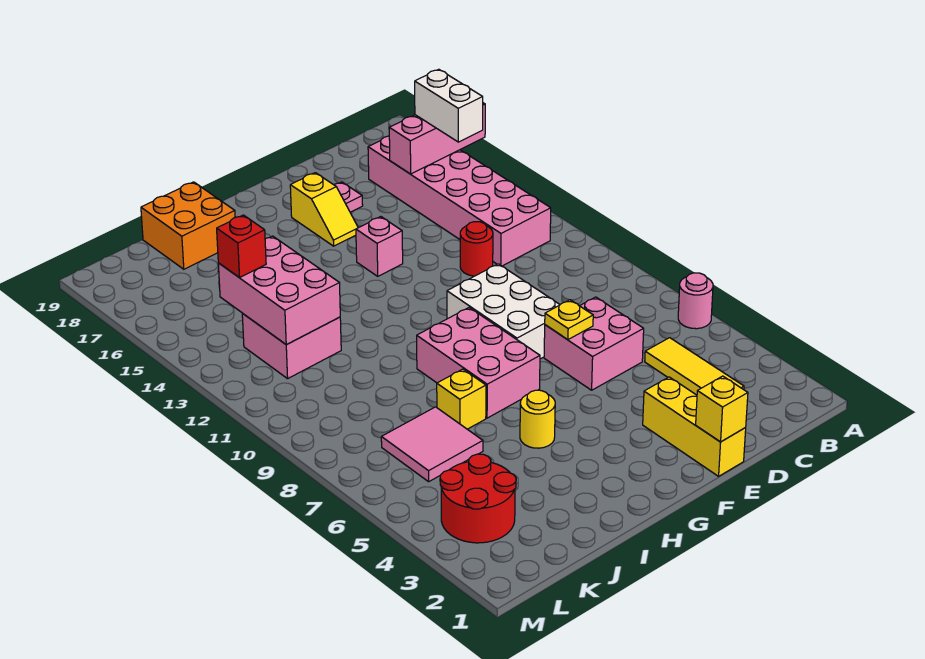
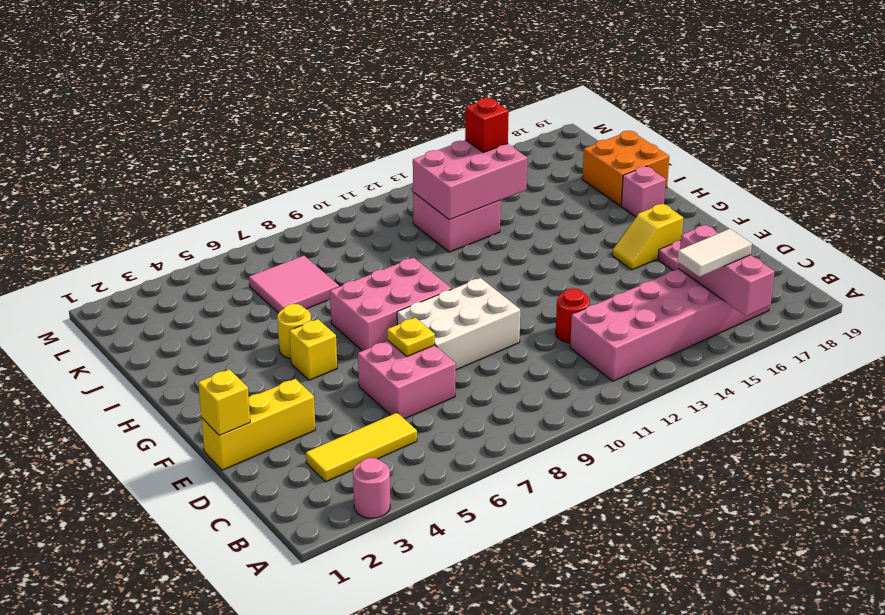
pink round brick A6 level 1 -> pink round brick A3 level 1
white brick B15:B16 level 3 -> white tile B15:B16 level 3
pink brick F14 level 1 -> pink brick H18 level 1
yellow brick I7 level 1 -> yellow brick G5 level 1
red round brick K3:L4 level 1 -> none

